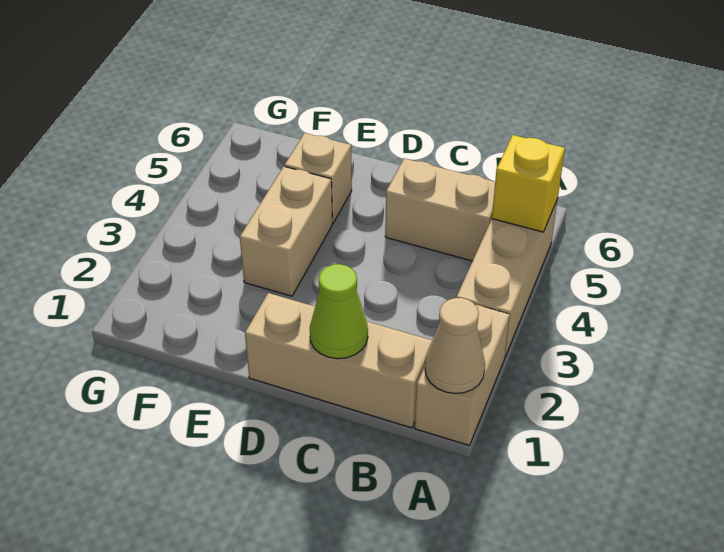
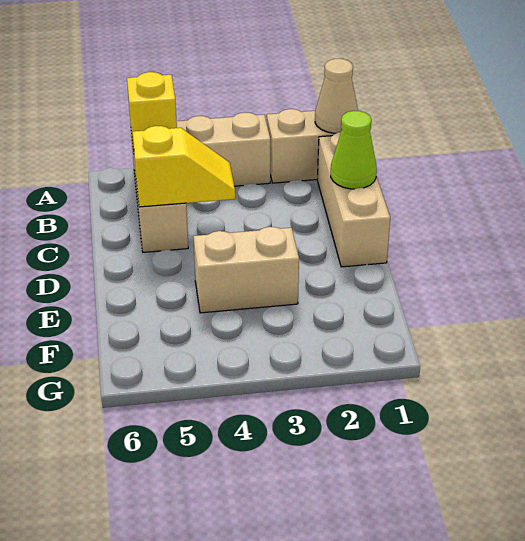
none -> yellow slope C4:C5 level 2 top 5
tan brick E5 level 1 -> none

